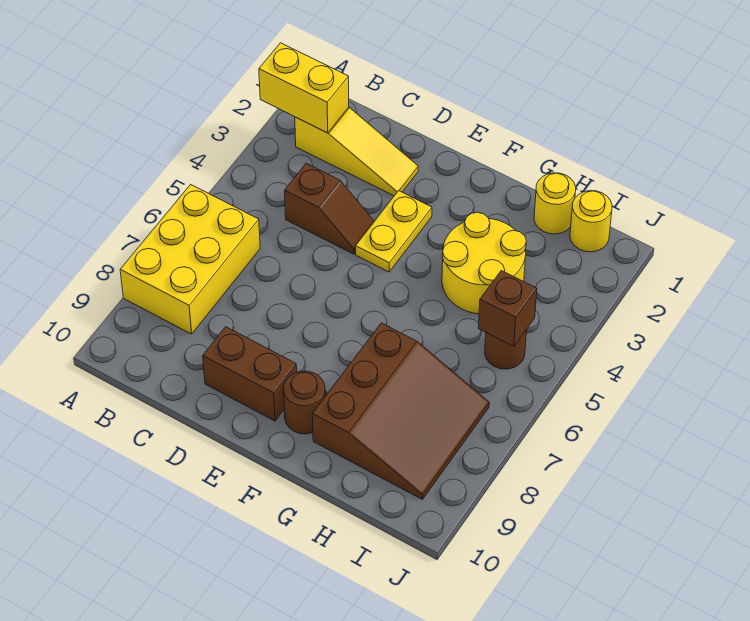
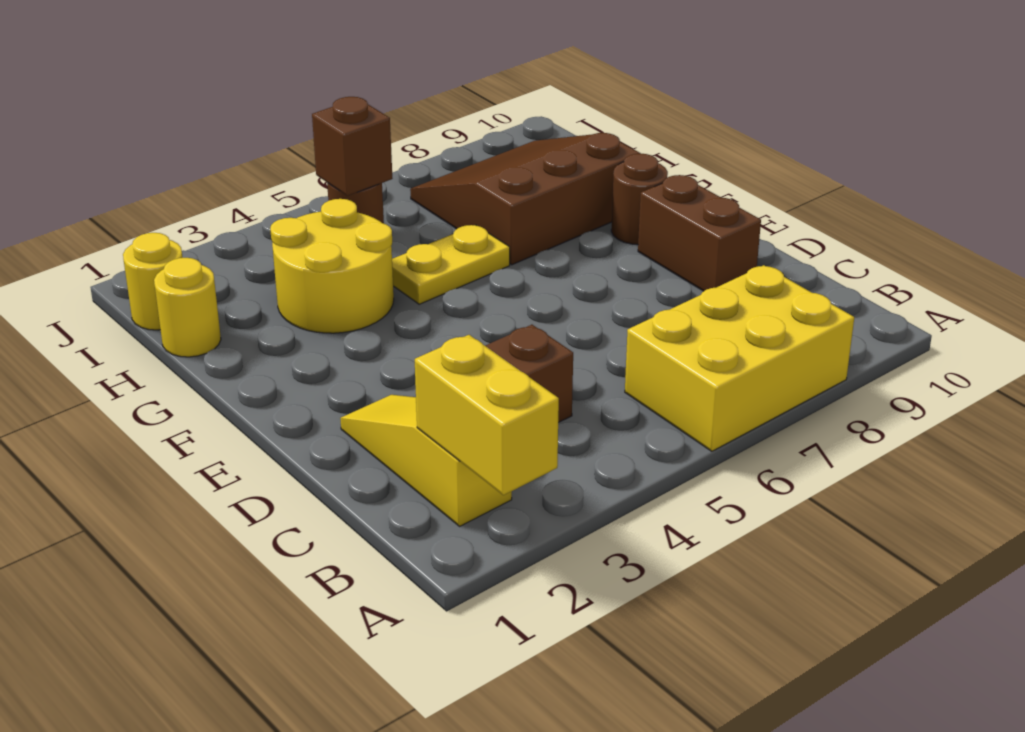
yellow plate E3:E4 level 1 -> yellow plate G5:G6 level 1

